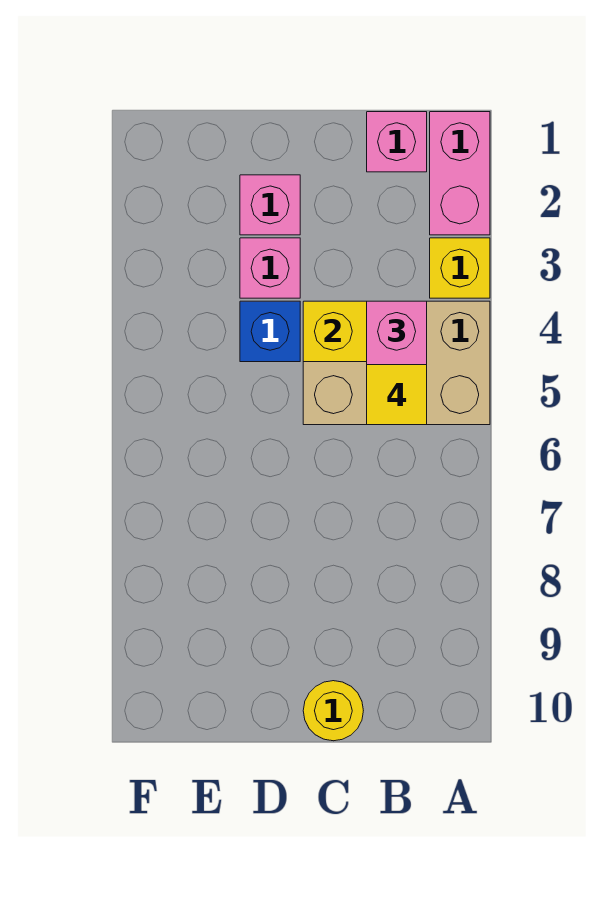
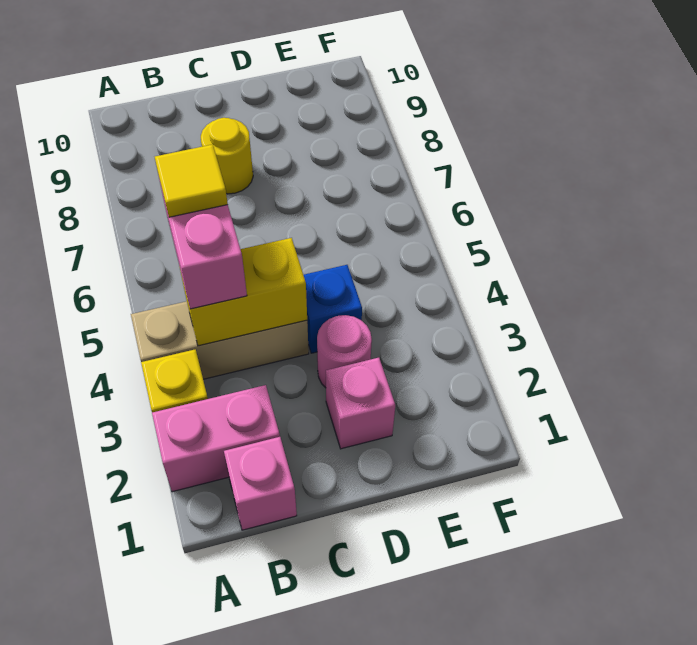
pink brick A1:A2 level 1 -> pink brick A2:B2 level 1
tan brick A4:C5 level 1 -> tan brick A4:C4 level 1
yellow round brick C10 level 1 -> yellow round brick C8 level 1
pink brick D3 level 1 -> pink round brick D3 level 1

